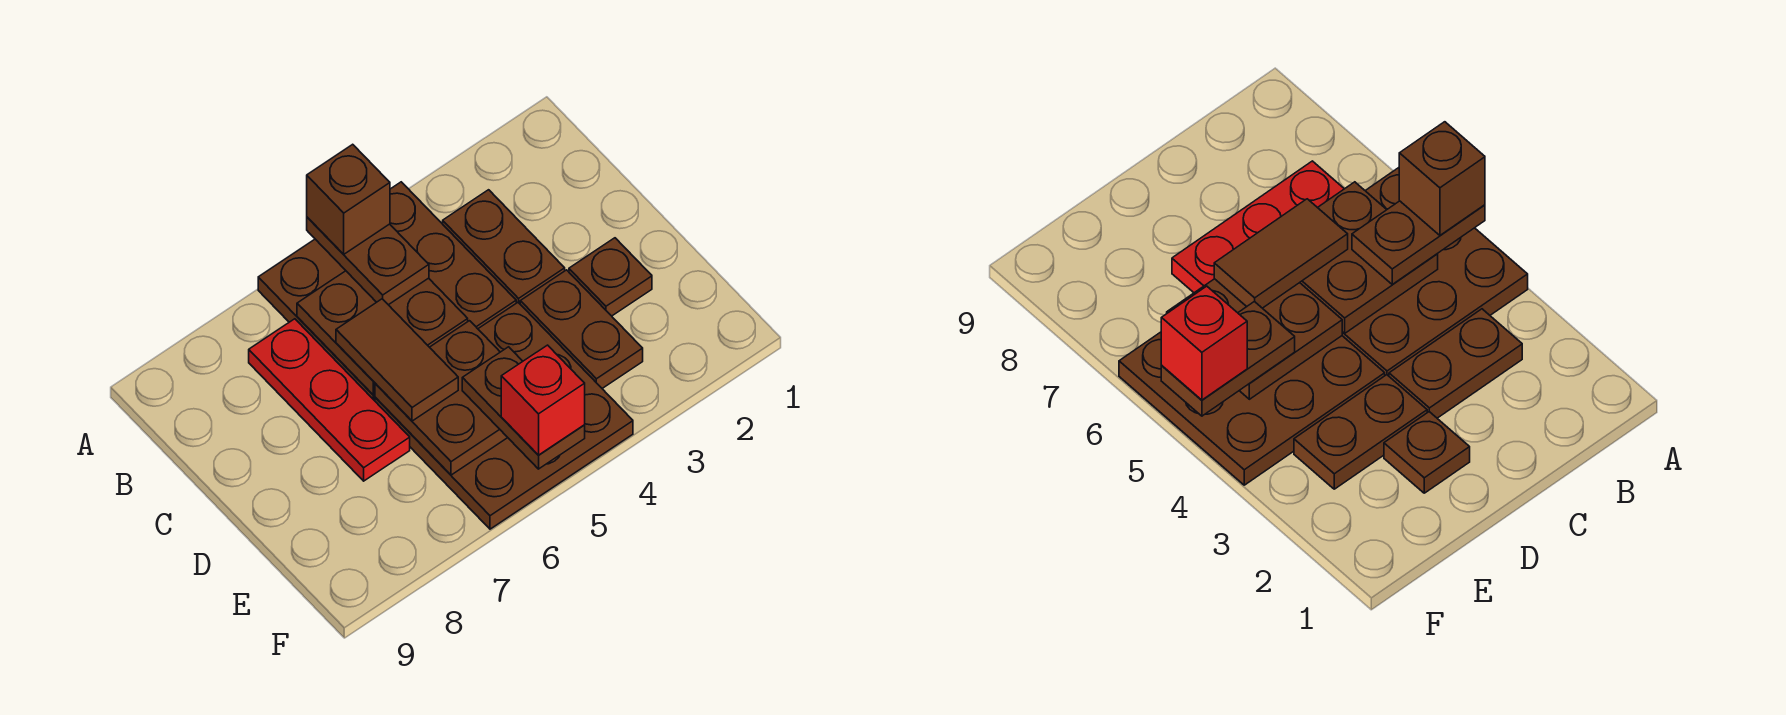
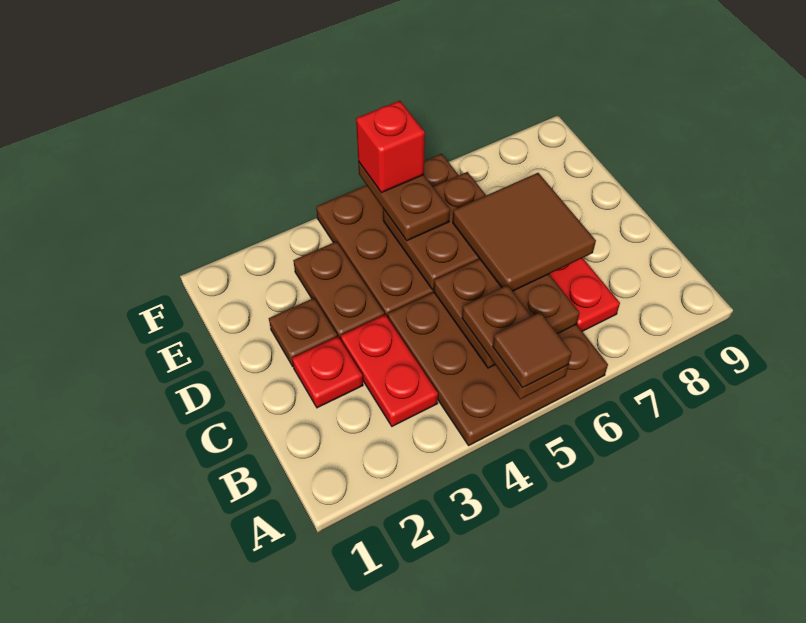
brown brick A5 level 4 -> brown tile A5 level 4
brown plate B3:C3 level 1 -> red plate B3:C3 level 1
none -> red plate C2 level 1
brown tile C6:D6 level 3 -> brown tile C6:D7 level 3

